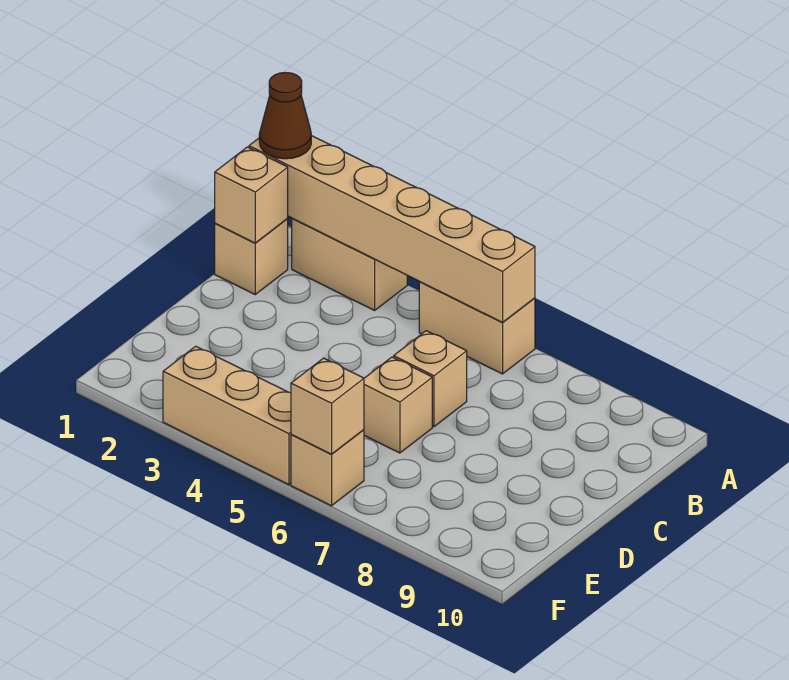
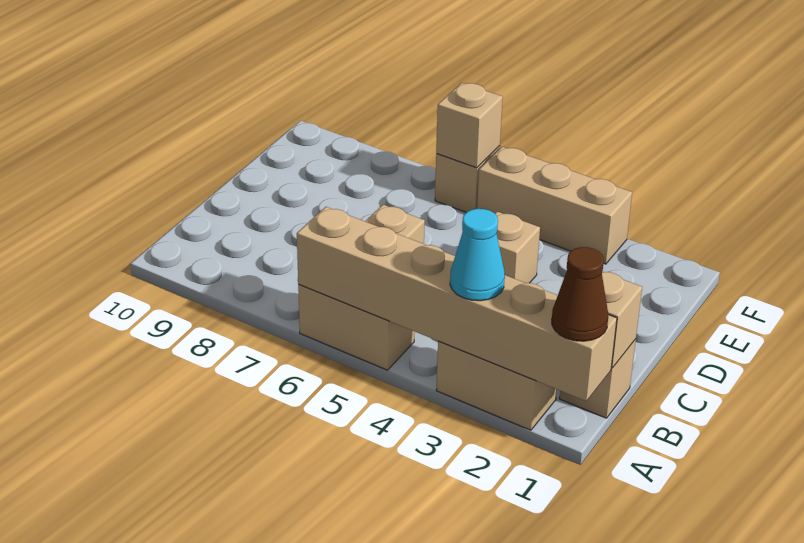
none -> cyan cone A3 level 3
tan brick D6 level 1 -> tan brick D4 level 1

